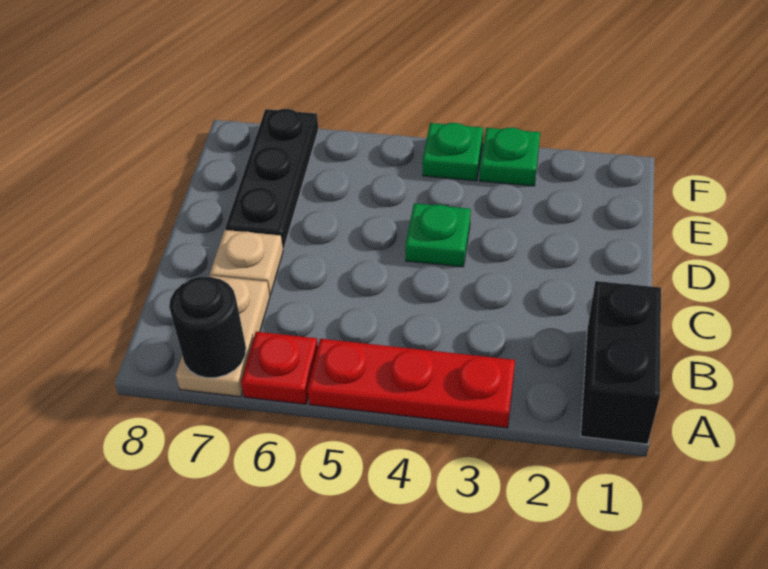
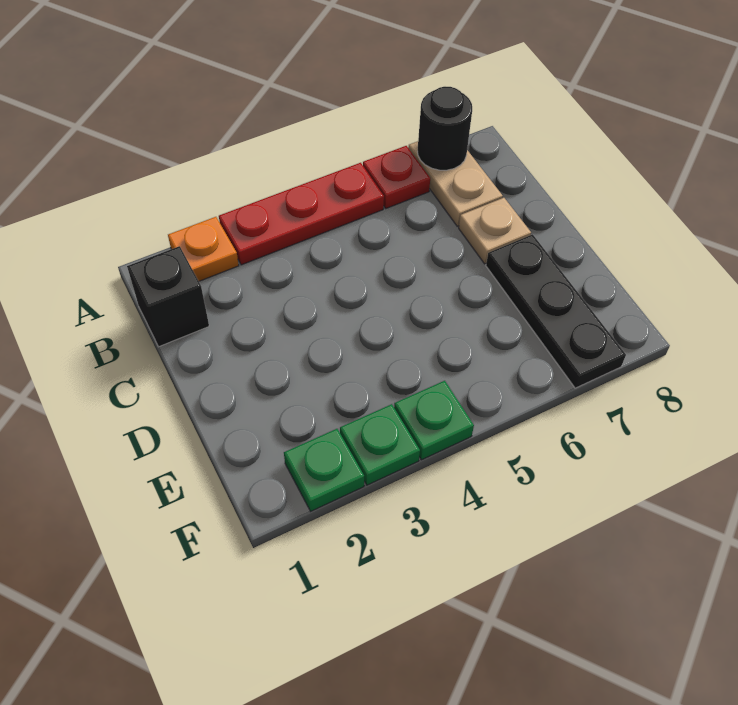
black brick A1:B1 level 1 -> black brick B1 level 1
none -> orange plate A2 level 1
green plate D4 level 1 -> green plate F2 level 1

